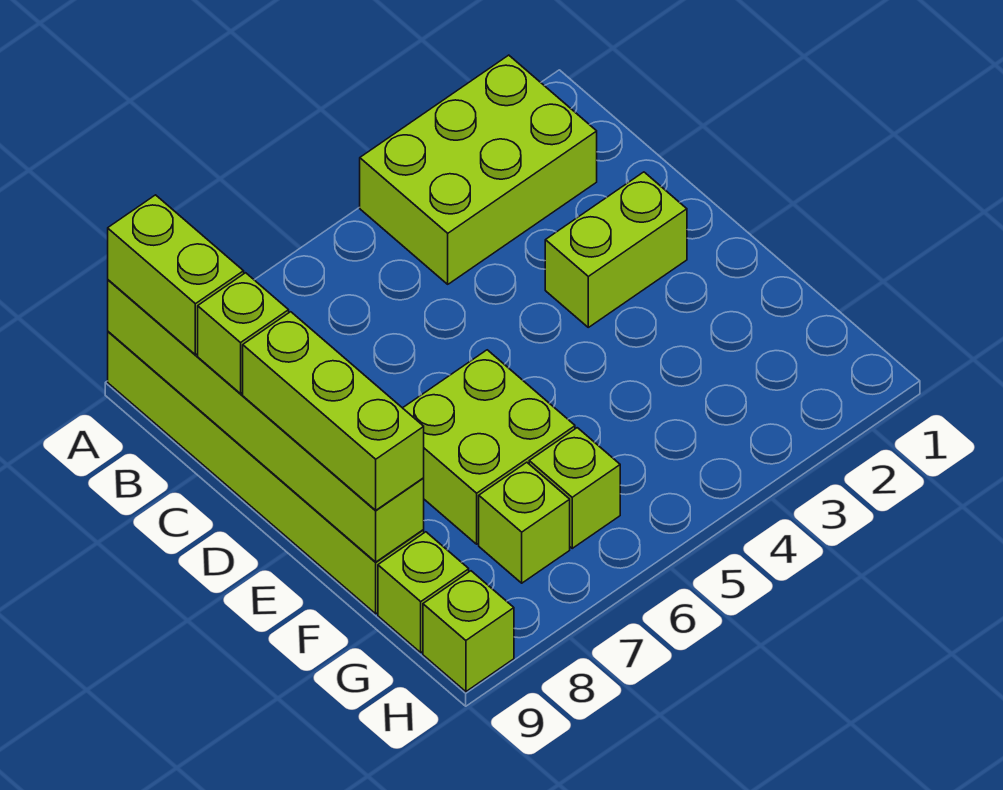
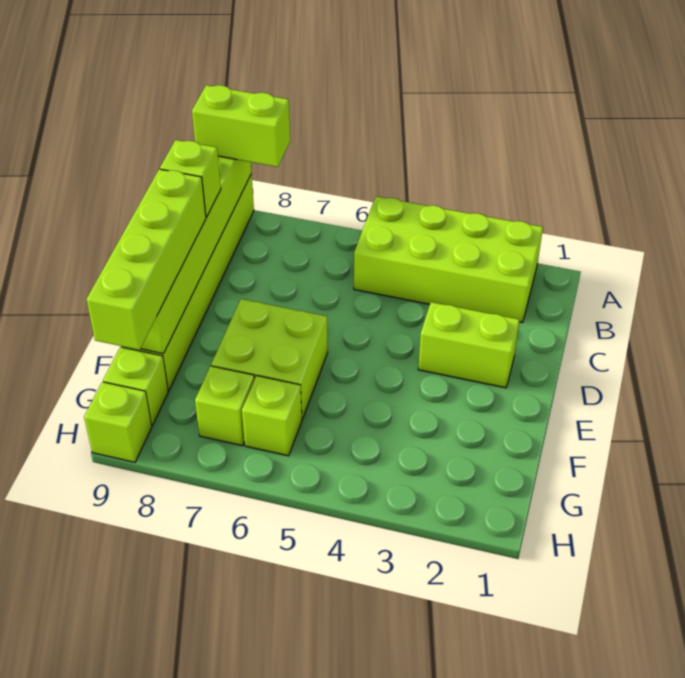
lime brick A2:B4 level 1 -> lime brick A2:B5 level 1
lime brick A9:B9 level 3 -> lime brick A8:A9 level 3
lime brick D9:F9 level 3 -> lime brick D9:G9 level 3

